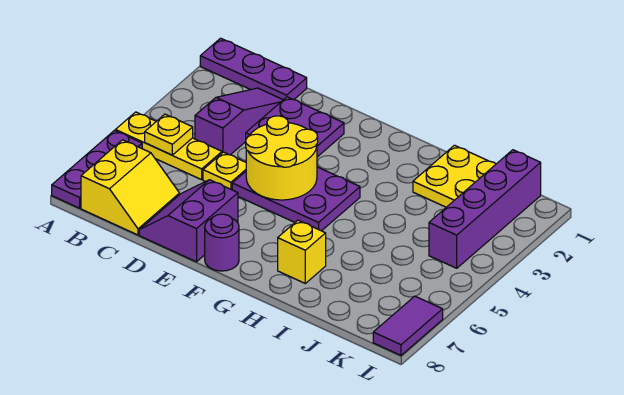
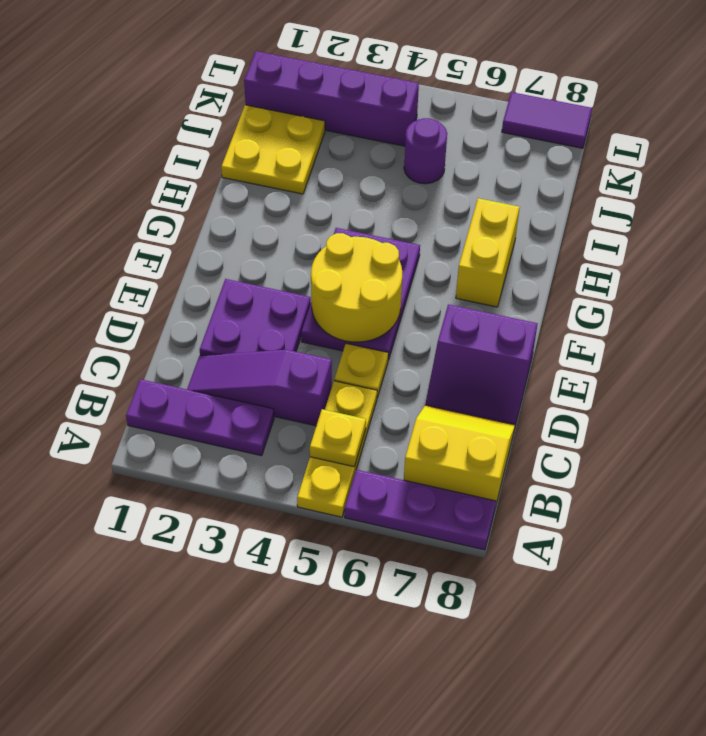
purple plate A1:C1 level 1 -> purple plate B1:B3 level 1
purple round brick F8 level 1 -> purple round brick J5 level 1
yellow brick H7 level 1 -> yellow brick G7:H7 level 1

